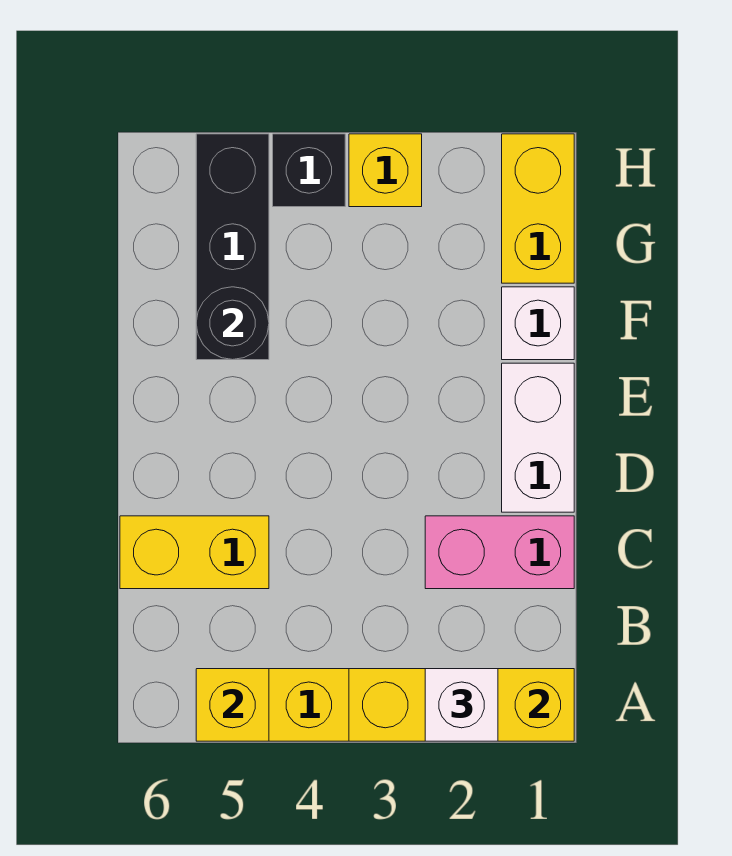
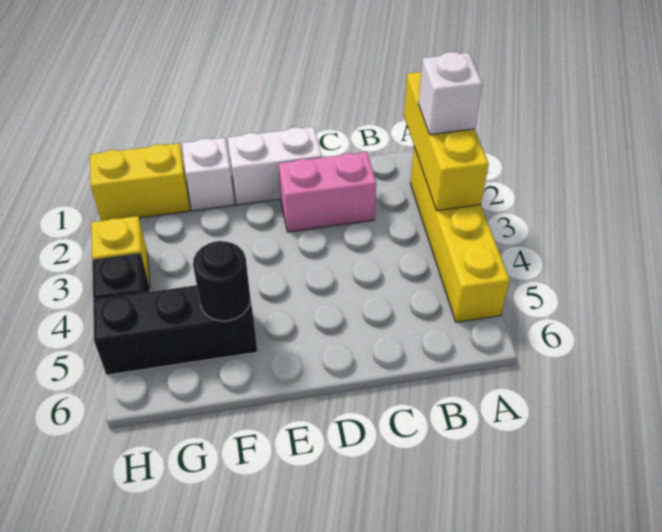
yellow brick A5 level 2 -> none
pink brick C1:C2 level 1 -> pink brick C2:D2 level 1
yellow brick C5:C6 level 1 -> none

